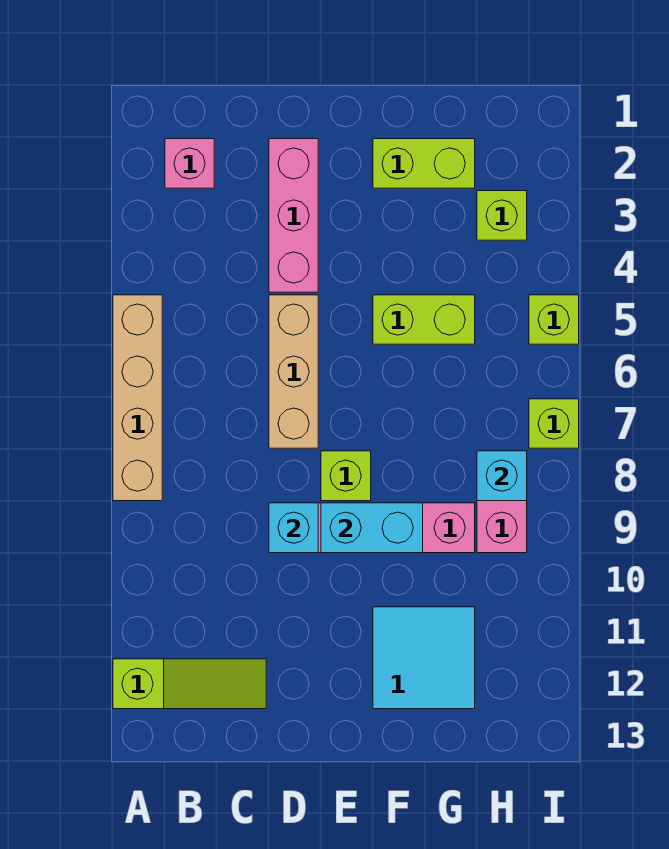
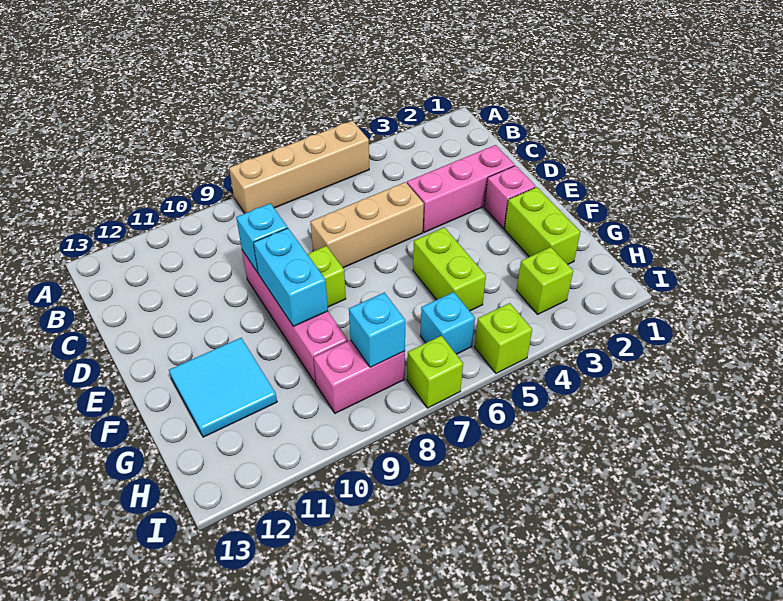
lime slope A12:C12 level 1 top A -> none
pink brick B2 level 1 -> pink brick E2 level 1
none -> cyan brick H6 level 1

